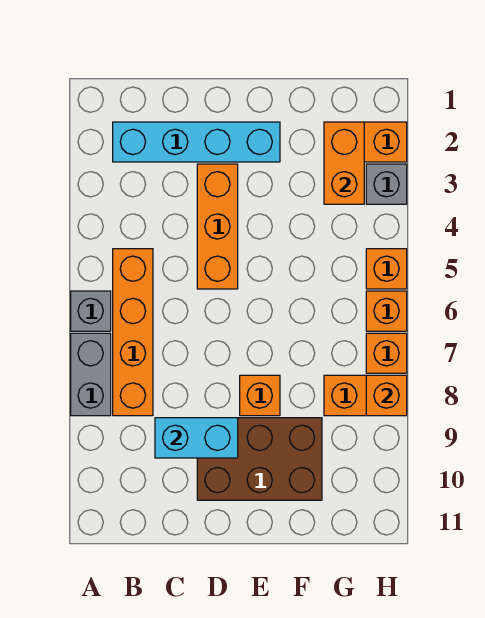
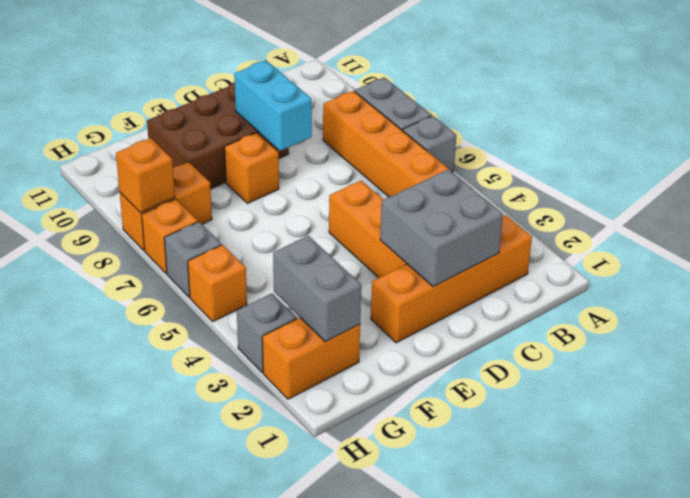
cyan brick B2:E2 level 1 -> orange brick B2:E2 level 1
none -> grey brick C2:D3 level 2
cyan brick C9:D9 level 2 -> cyan brick D8:D9 level 2
orange brick G2:G3 level 2 -> grey brick G2:G3 level 2
orange brick H6 level 1 -> grey brick H6 level 1

